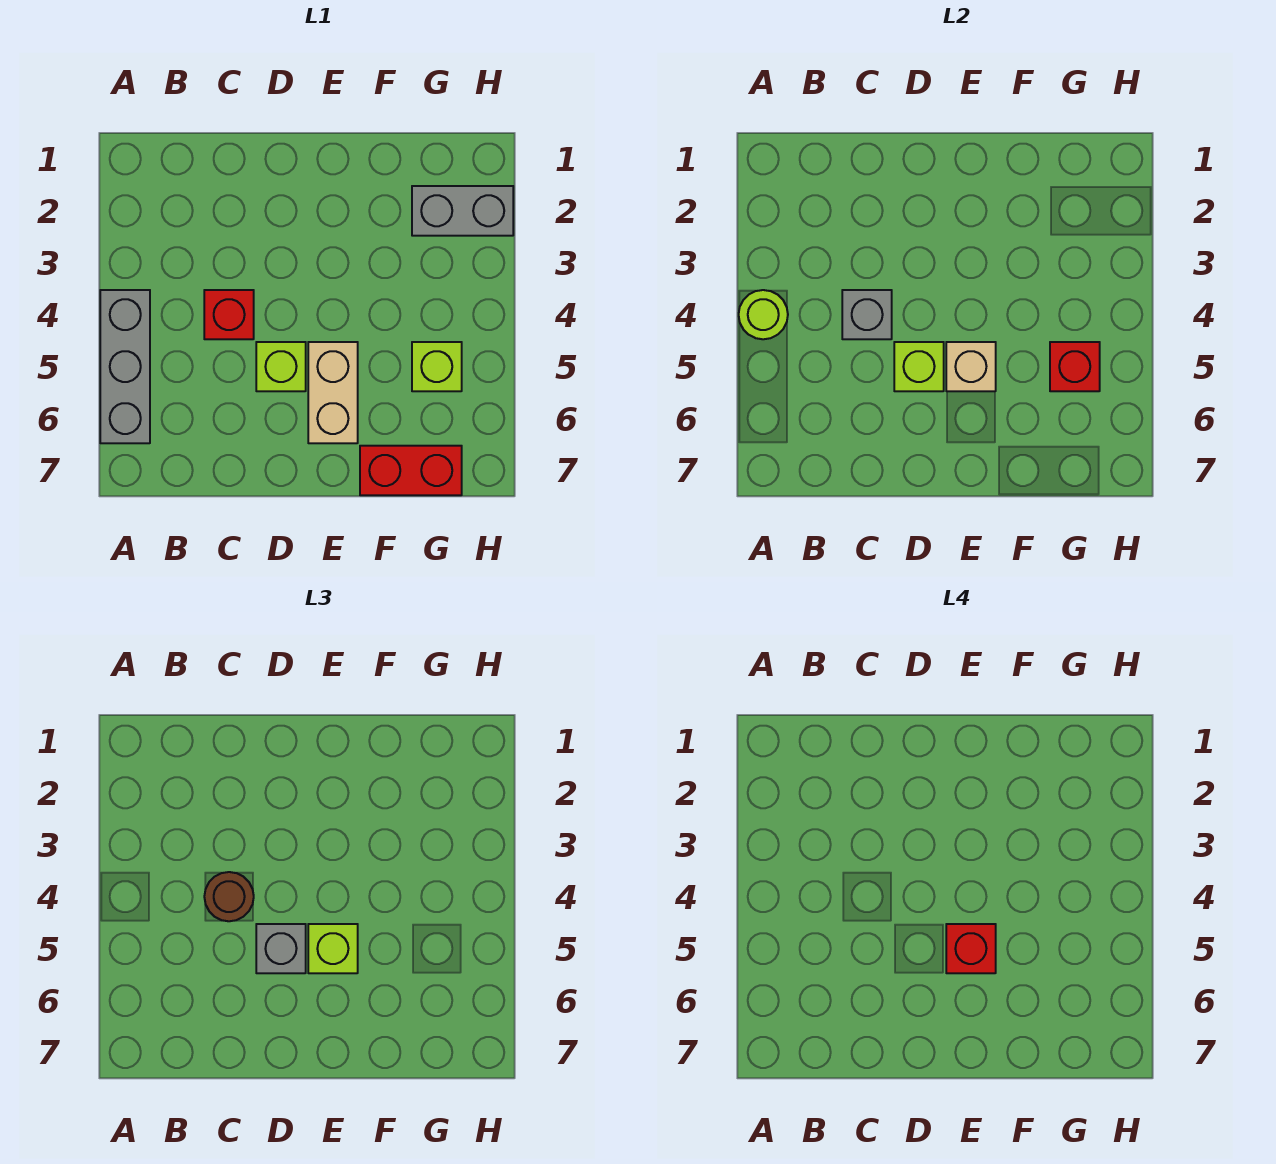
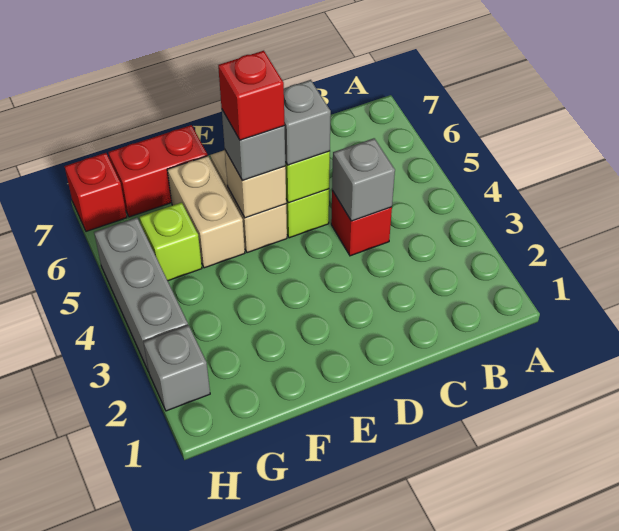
grey brick A4:A6 level 1 -> grey brick H3:H5 level 1
lime round brick A4 level 2 -> none
brown round brick C4 level 3 -> none
lime brick E5 level 3 -> grey brick E5 level 3
none -> tan brick F5:F6 level 1
grey brick G2:H2 level 1 -> grey brick H2 level 1
red brick G5 level 2 -> red brick H7 level 1

